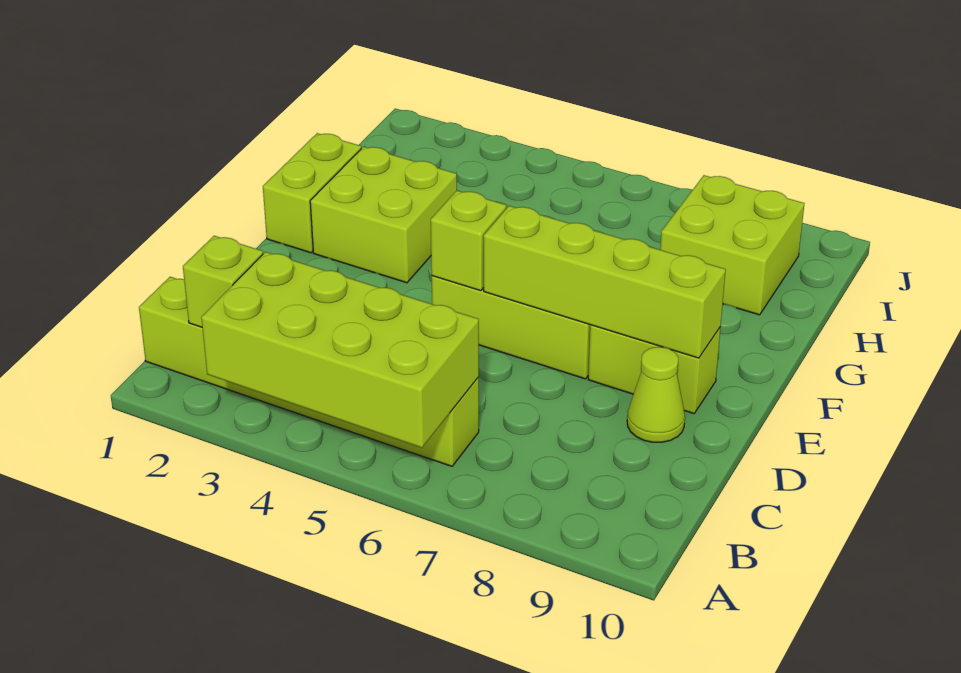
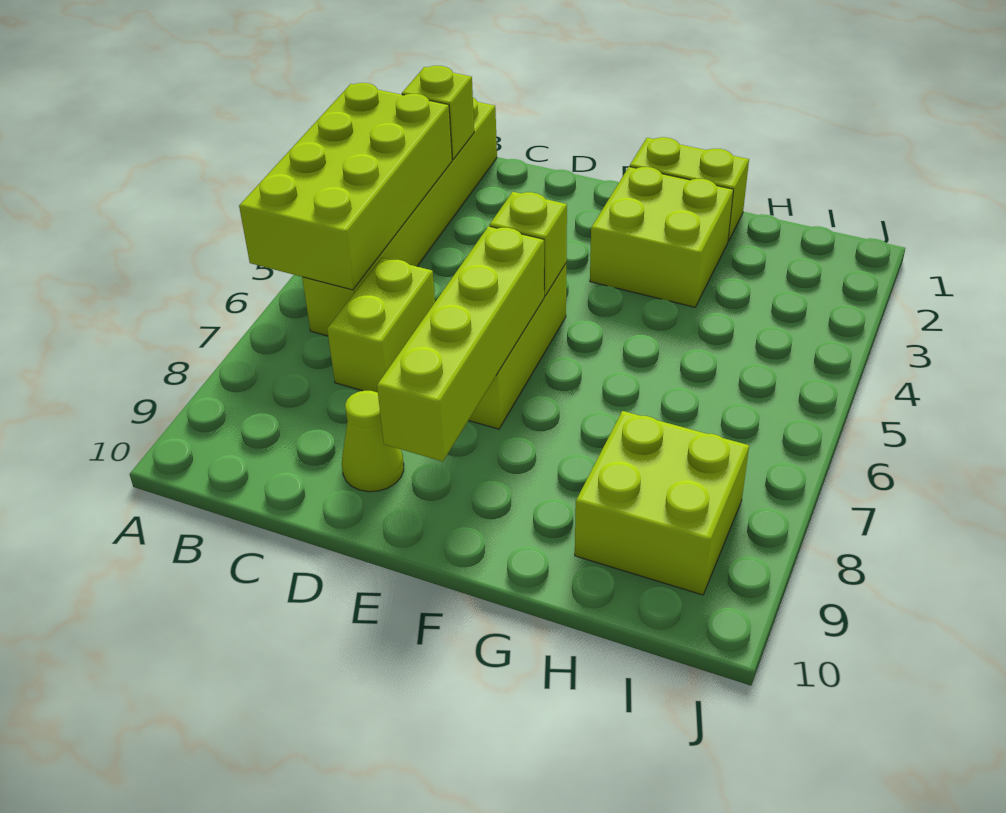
lime brick E8:E9 level 1 -> lime brick C6:C7 level 1

